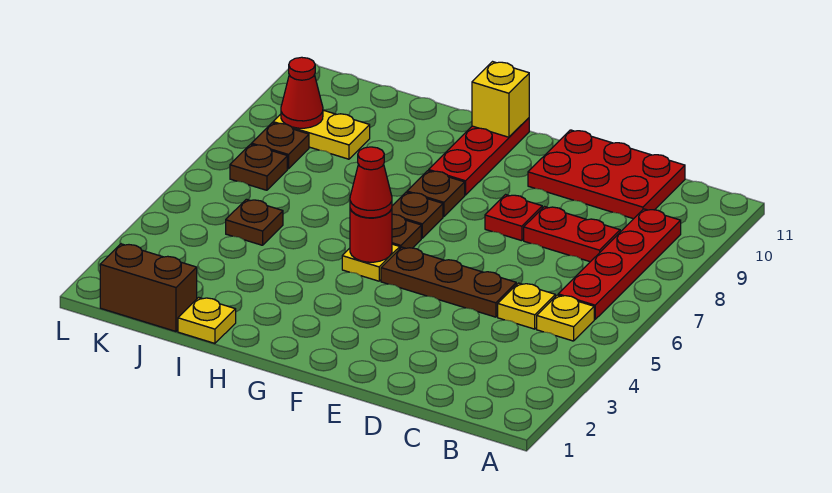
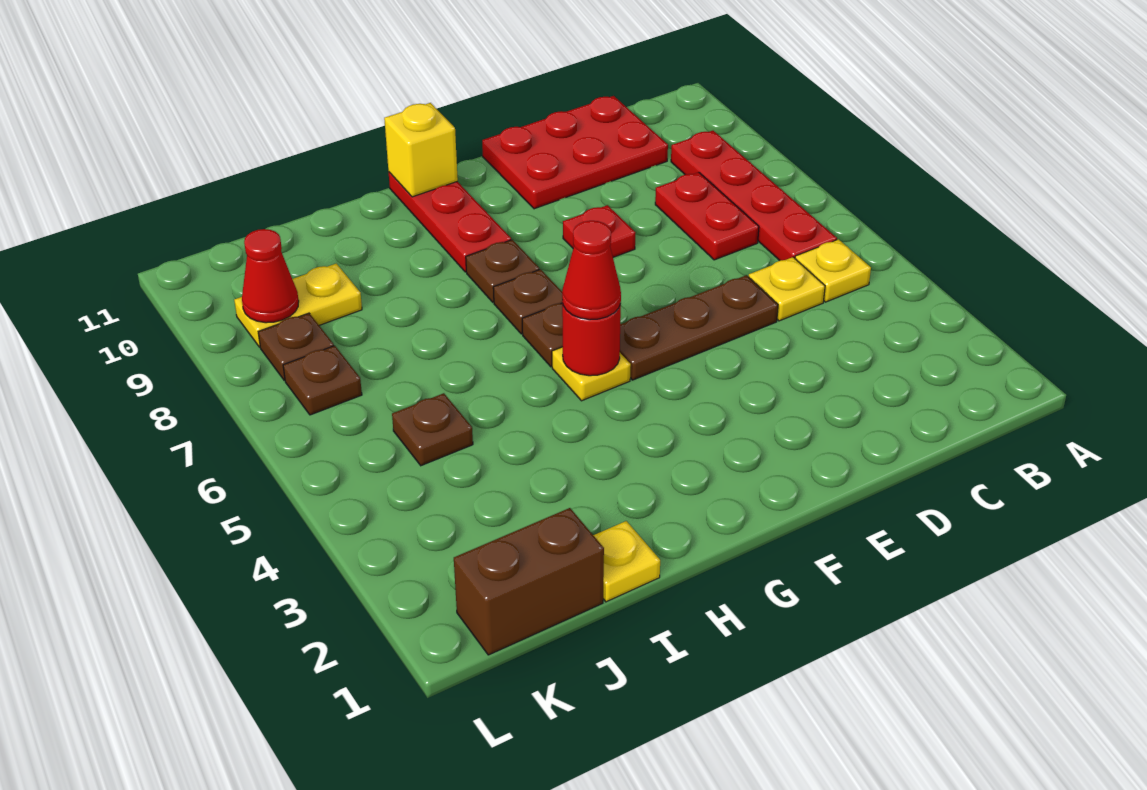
red plate C8:D8 level 1 -> red plate C7:C8 level 1

